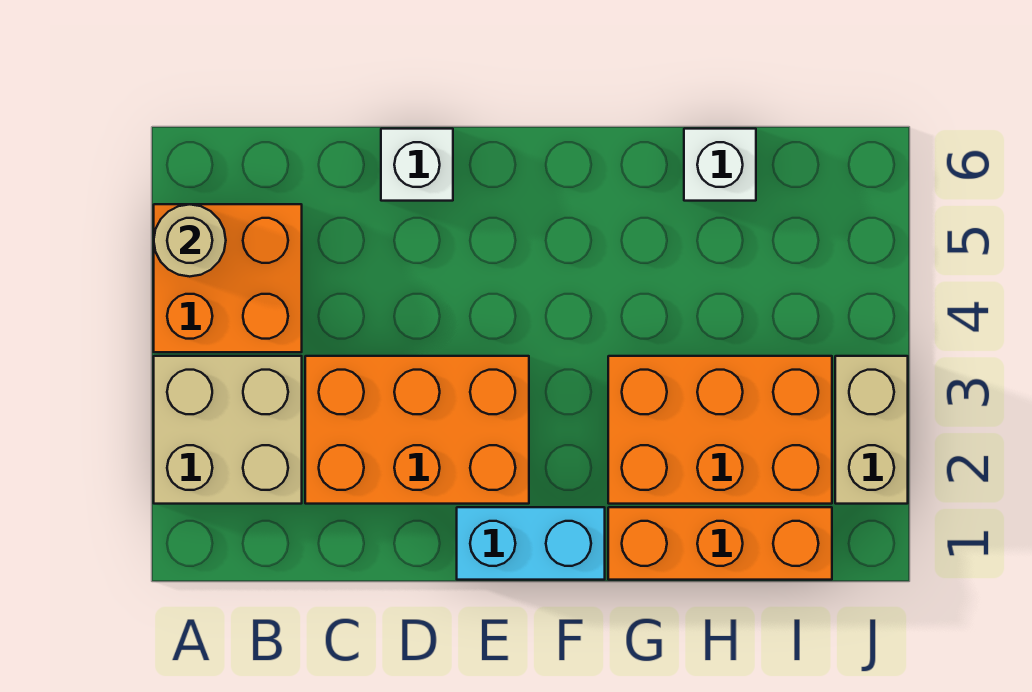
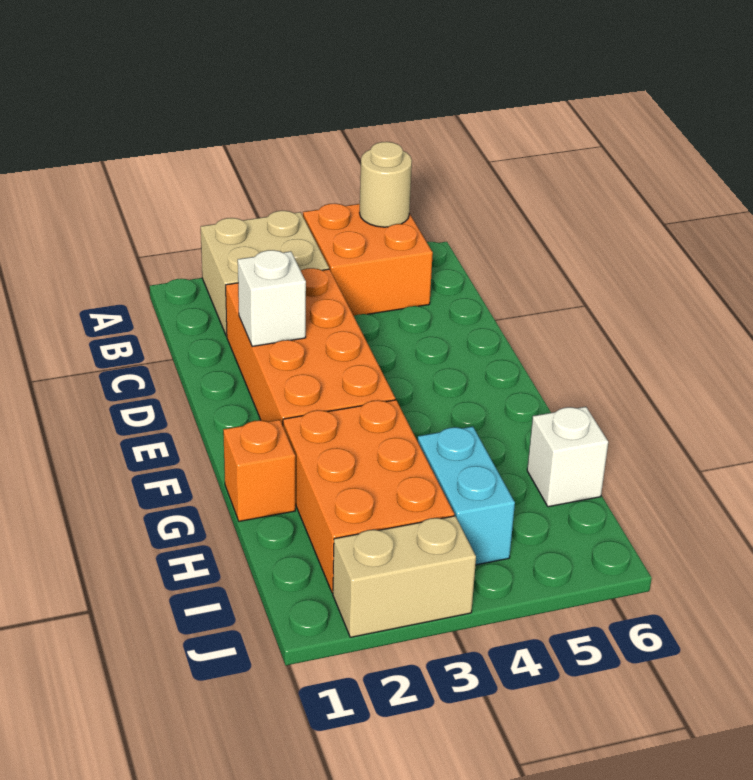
orange brick C2:E3 level 1 -> orange brick C2:F3 level 1
white brick D6 level 1 -> white brick D2 level 2
cyan brick E1:F1 level 1 -> cyan brick H4:I4 level 1
orange brick G1:I1 level 1 -> orange brick G1 level 1

